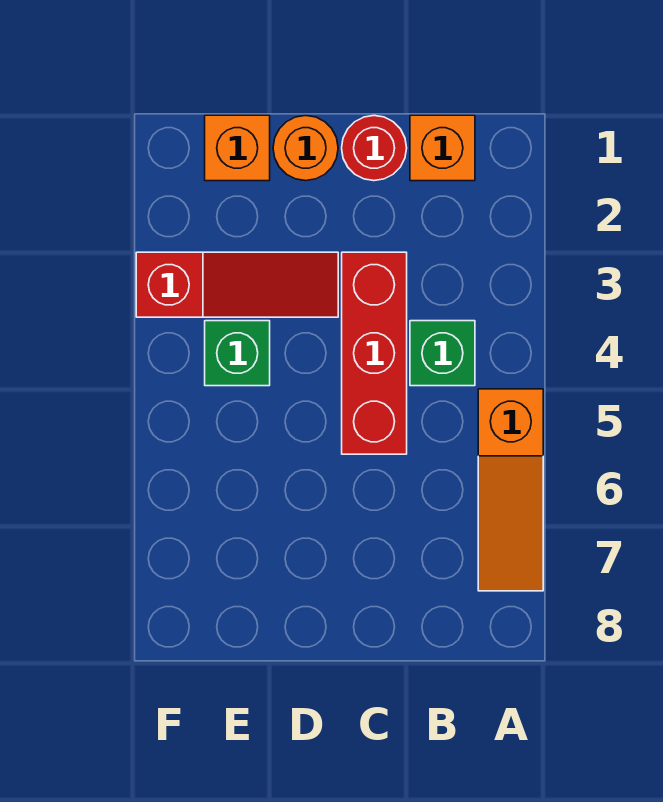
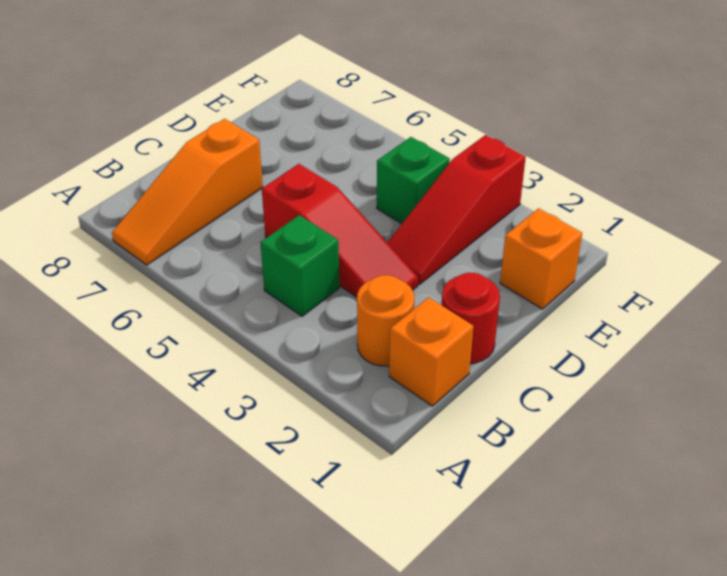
orange slope A5:A7 level 1 top 5 -> orange slope A7:C7 level 1 top C
red brick C3:C5 level 1 -> red slope C3:C5 level 1 top 5
orange round brick D1 level 1 -> orange round brick B2 level 1

